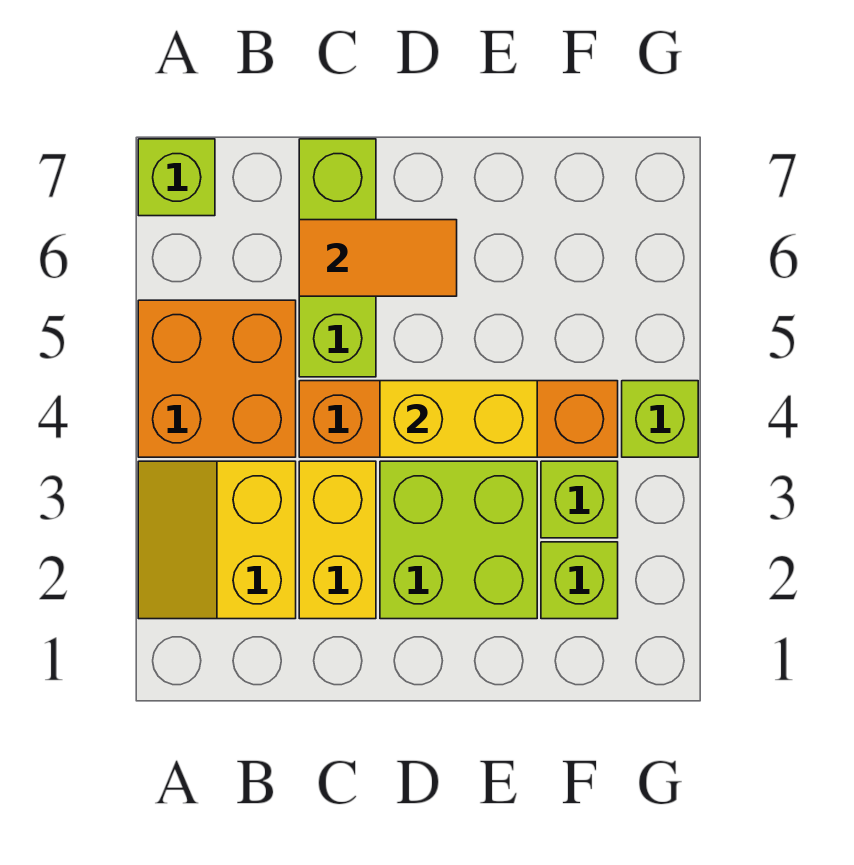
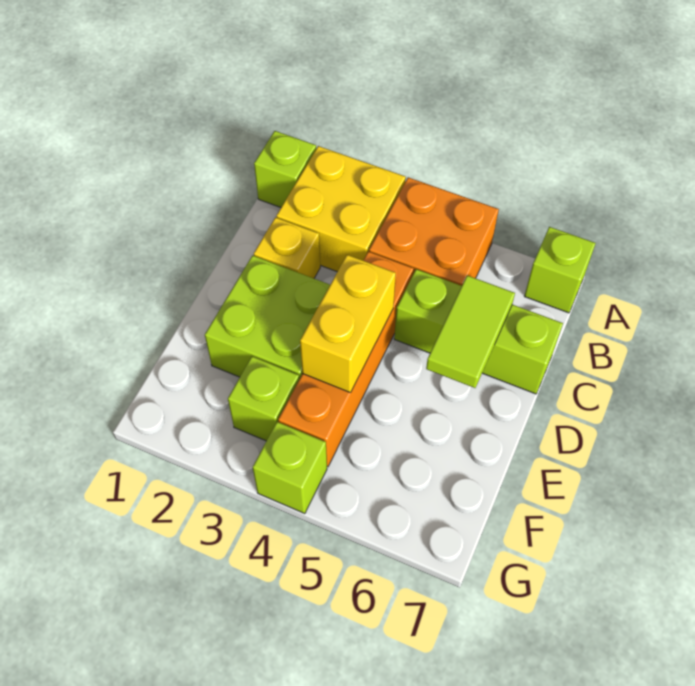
yellow slope A2:B3 level 1 top B -> yellow brick A2:B3 level 1
yellow brick C2:C3 level 1 -> yellow brick C2 level 1
orange tile C6:D6 level 2 -> lime tile C6:D6 level 2
lime brick F2 level 1 -> lime brick A1 level 1

